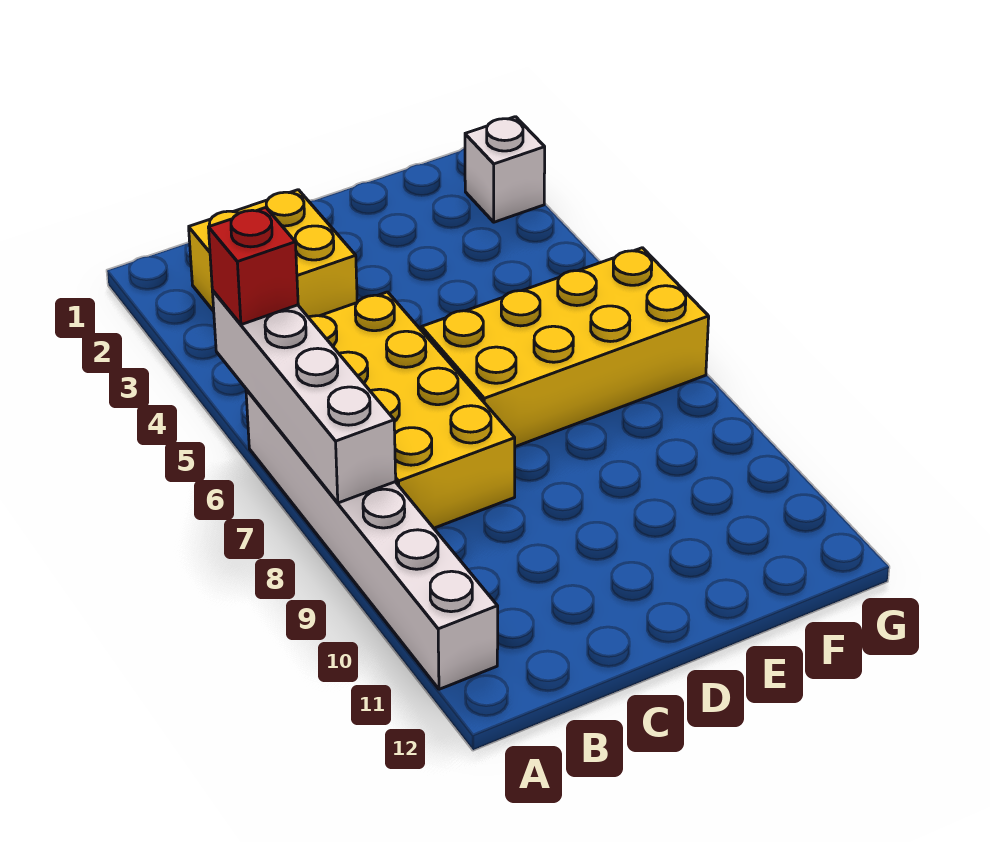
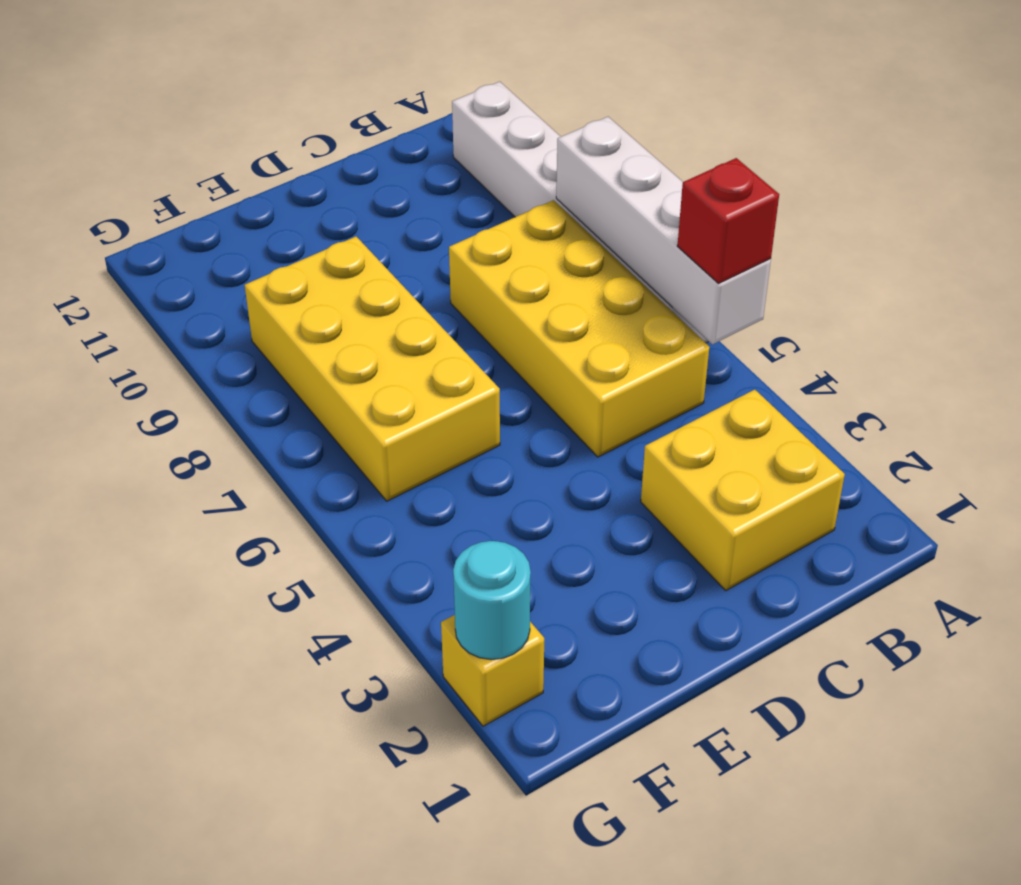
yellow brick D6:G7 level 1 -> yellow brick E6:F9 level 1
white brick G2 level 1 -> yellow brick G2 level 1
none -> cyan round brick G2 level 2

